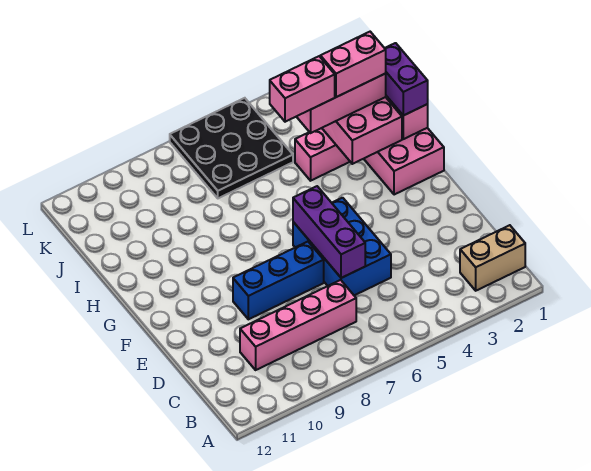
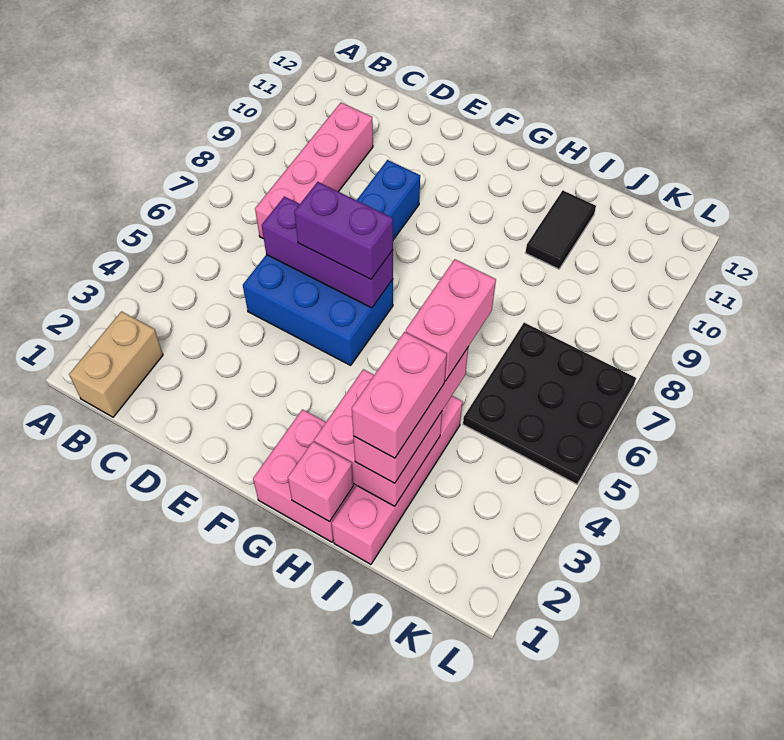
purple brick H1:I1 level 3 -> purple brick E6:F6 level 3
none -> black tile I10:I11 level 1

